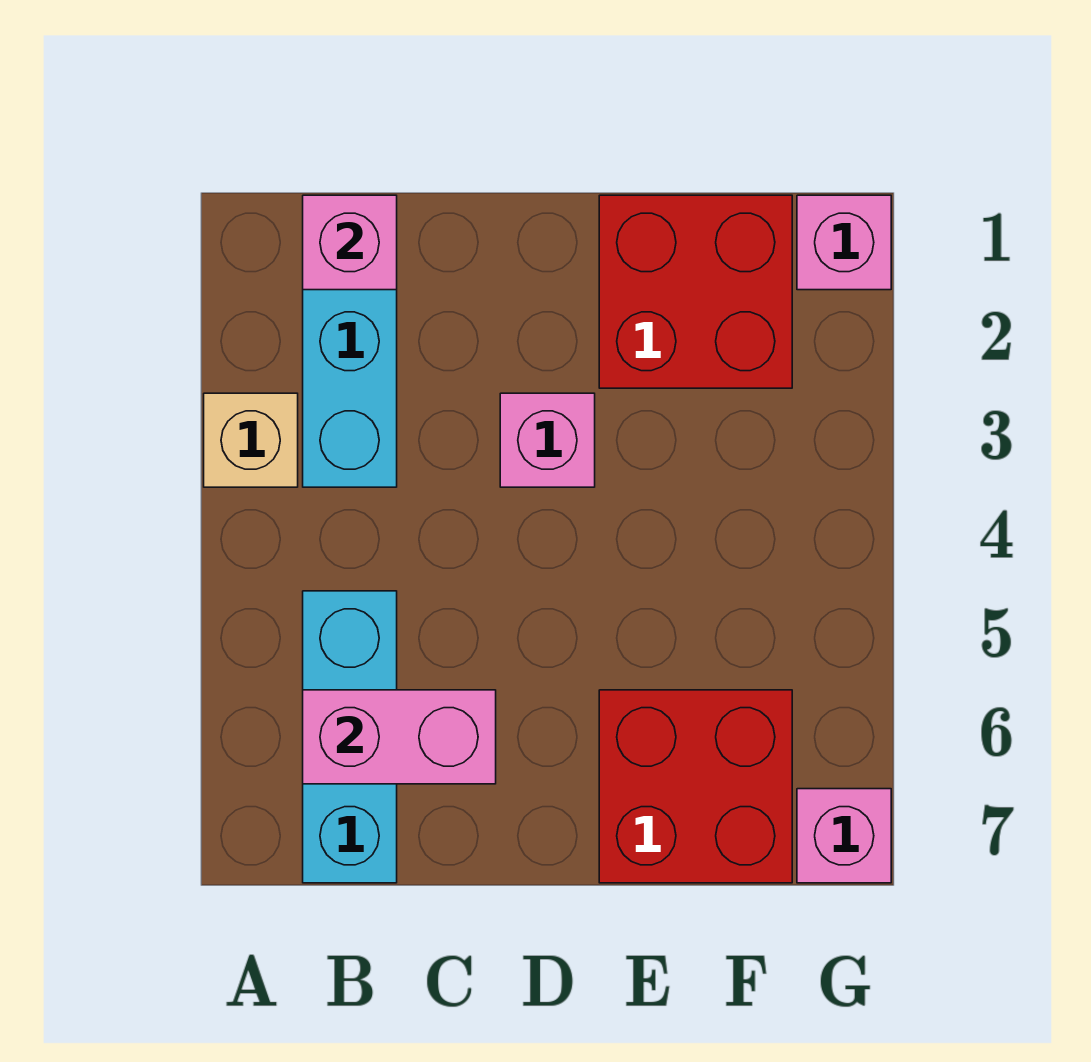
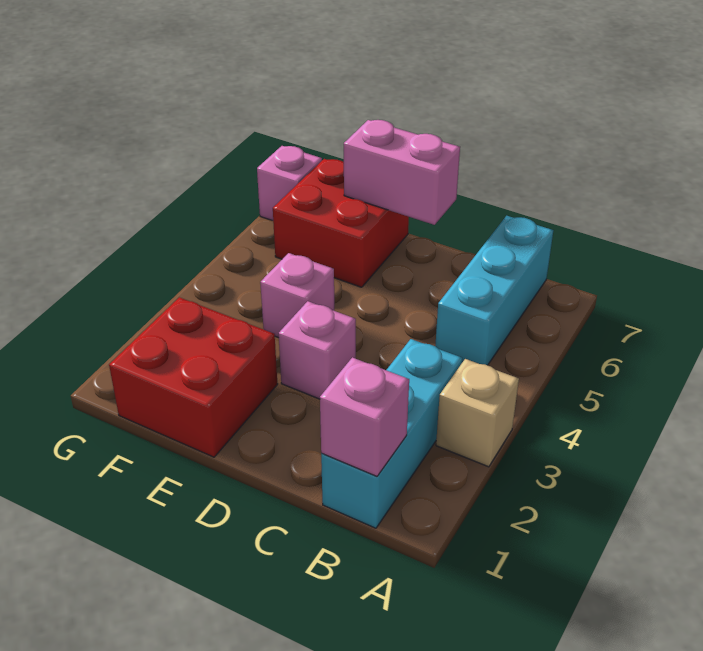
pink brick B6:C6 level 2 -> pink brick D7:E7 level 2
pink brick G1 level 1 -> pink brick E4 level 1

